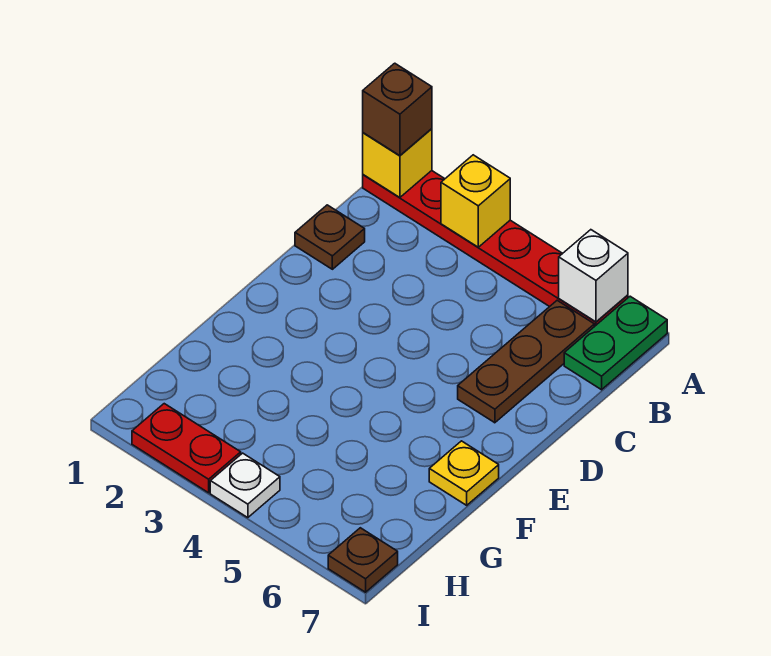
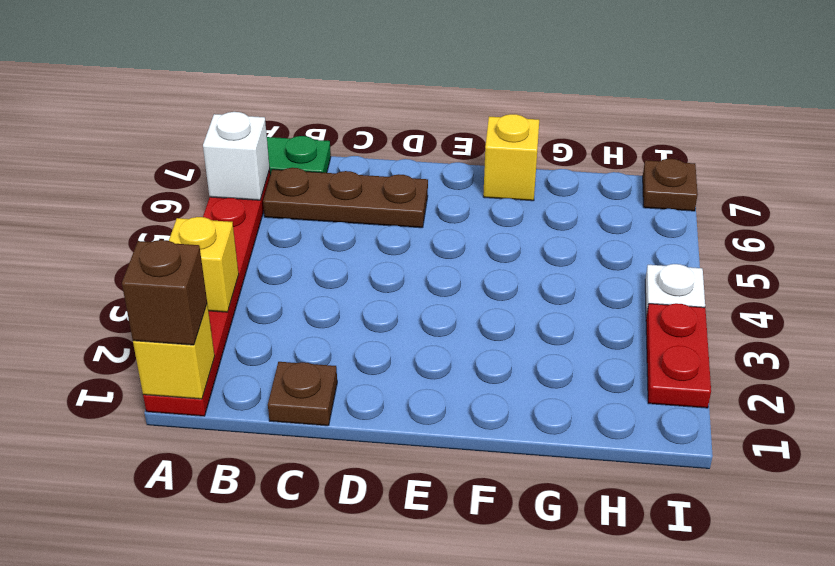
yellow plate F7 level 1 -> yellow brick F7 level 1

